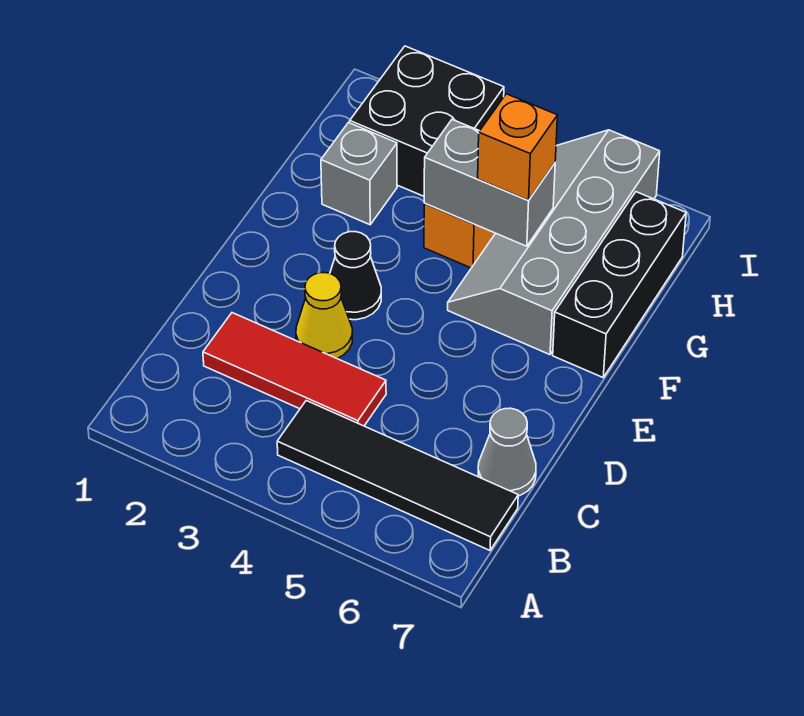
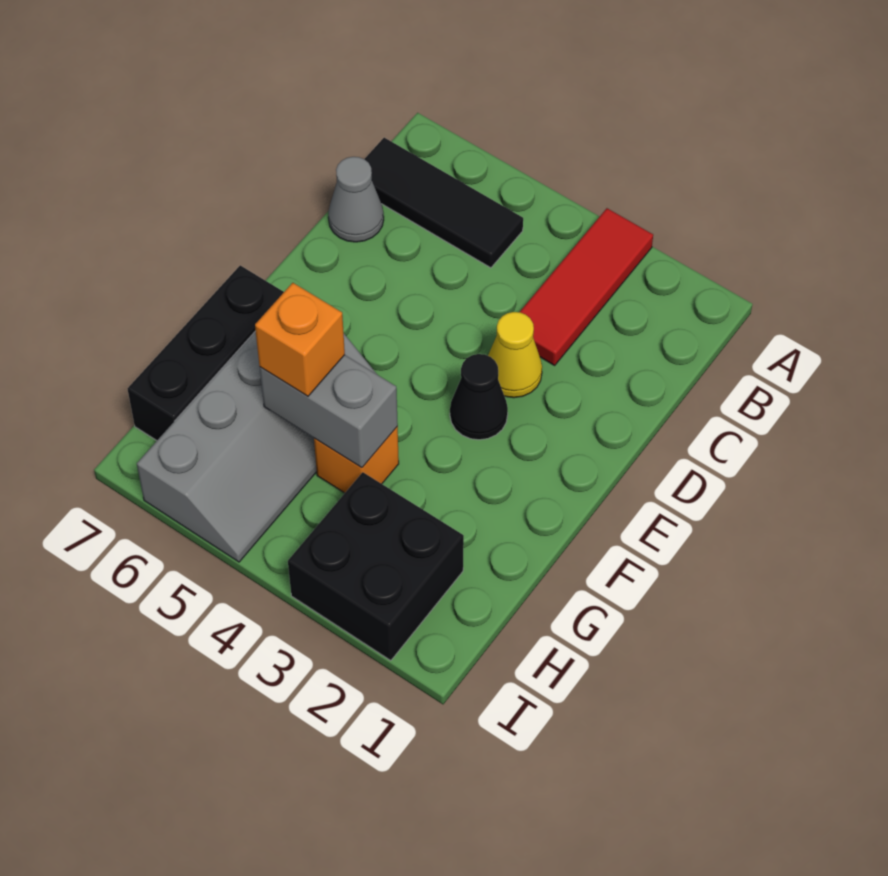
black tile B4:B7 level 1 -> black tile B5:B7 level 1
red tile C2:C4 level 1 -> red tile A3:C3 level 1
grey brick G2 level 1 -> none

